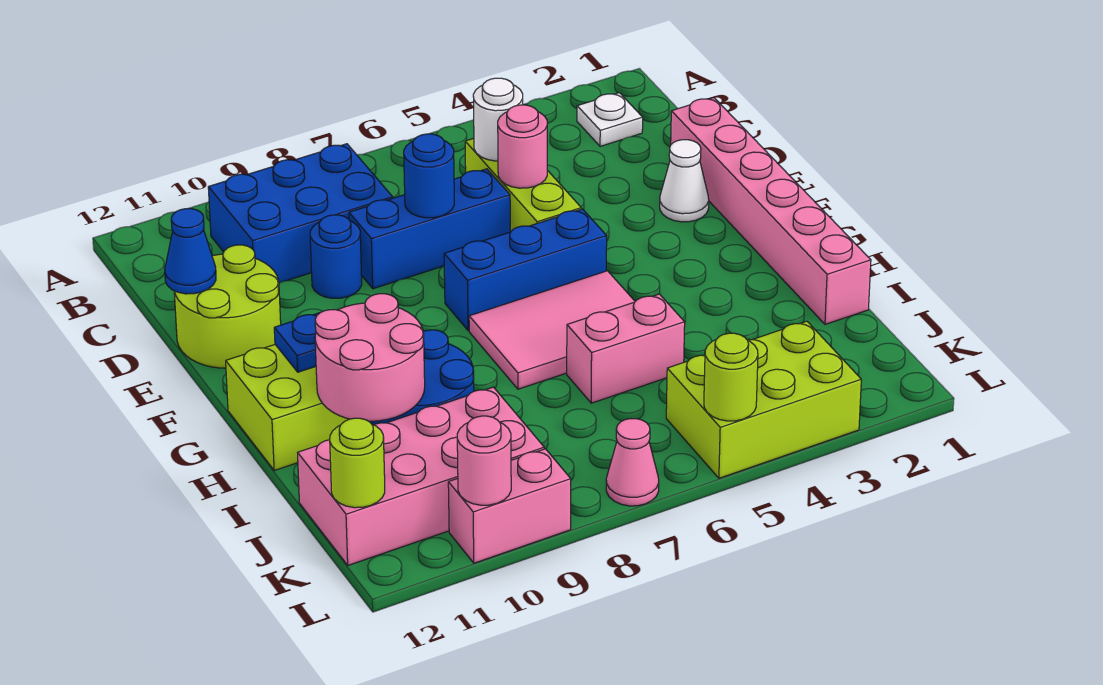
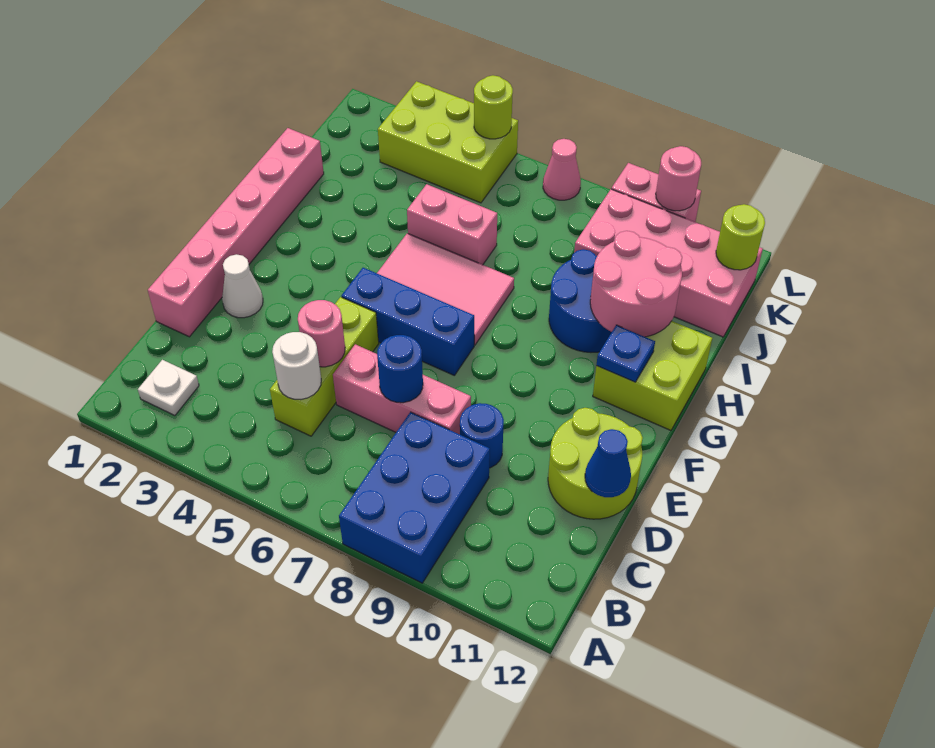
blue brick B8:C10 level 1 -> blue brick A8:C9 level 1
blue brick D6:D8 level 1 -> pink brick D6:D8 level 1

